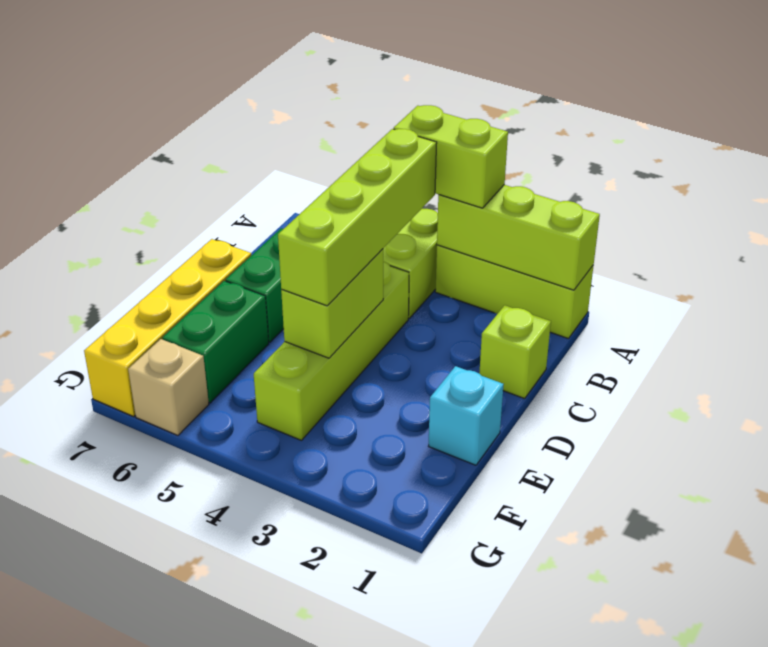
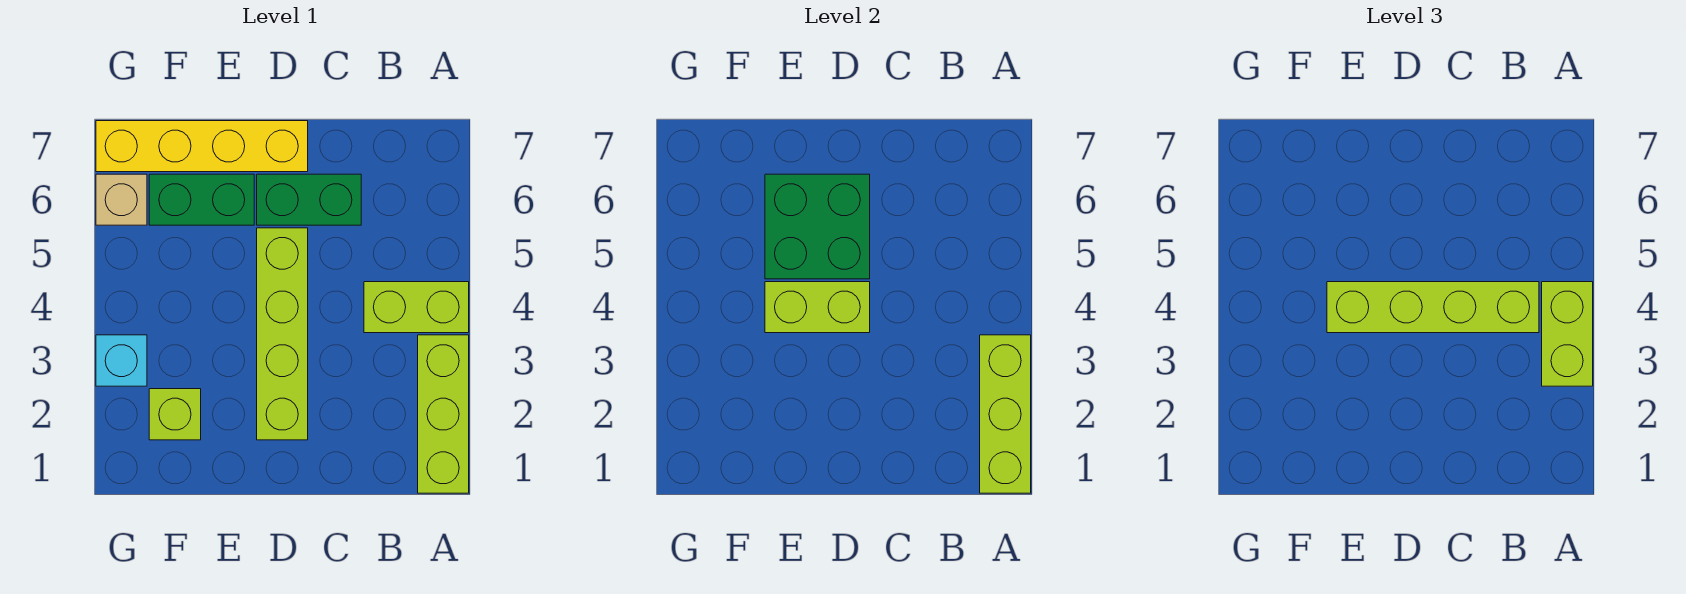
lime brick C1 level 1 -> lime brick F2 level 1
lime brick C4:F4 level 1 -> lime brick D2:D5 level 1
none -> green brick D5:E6 level 2
cyan brick E1 level 1 -> cyan brick G3 level 1

